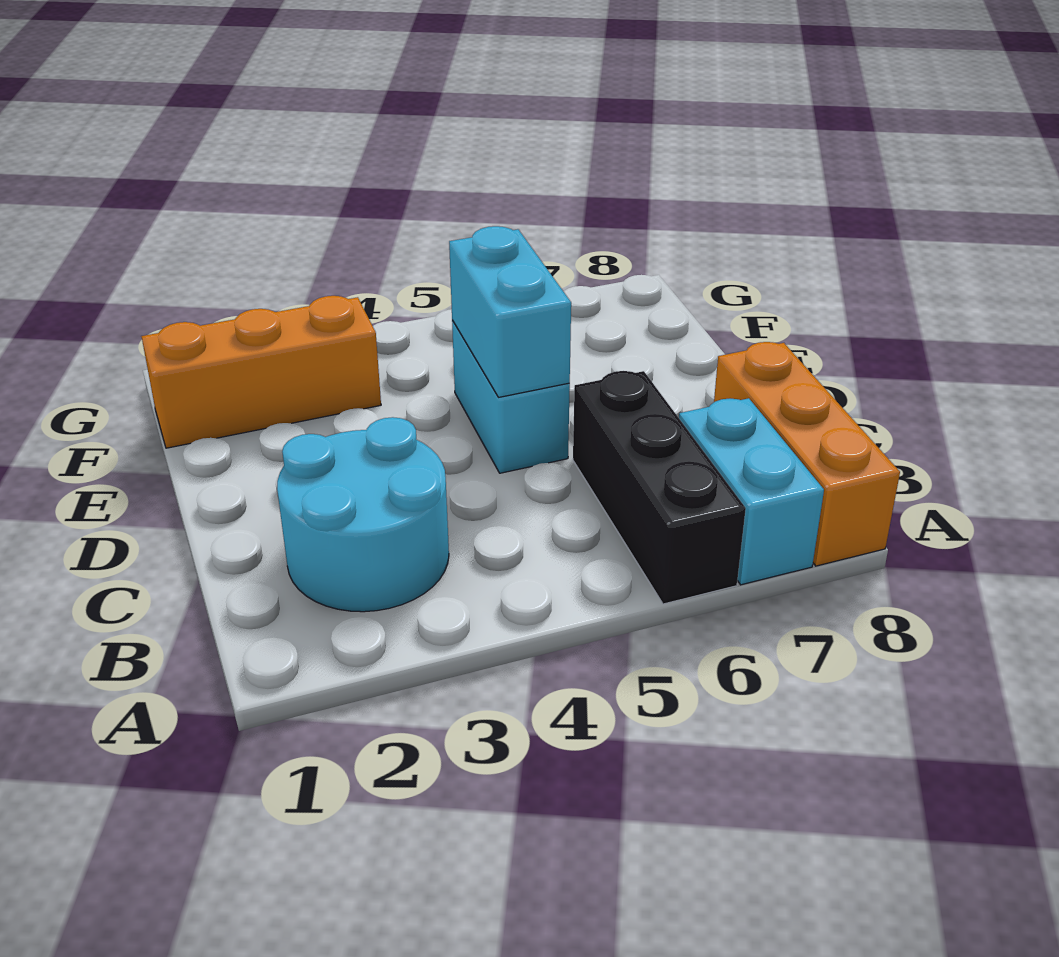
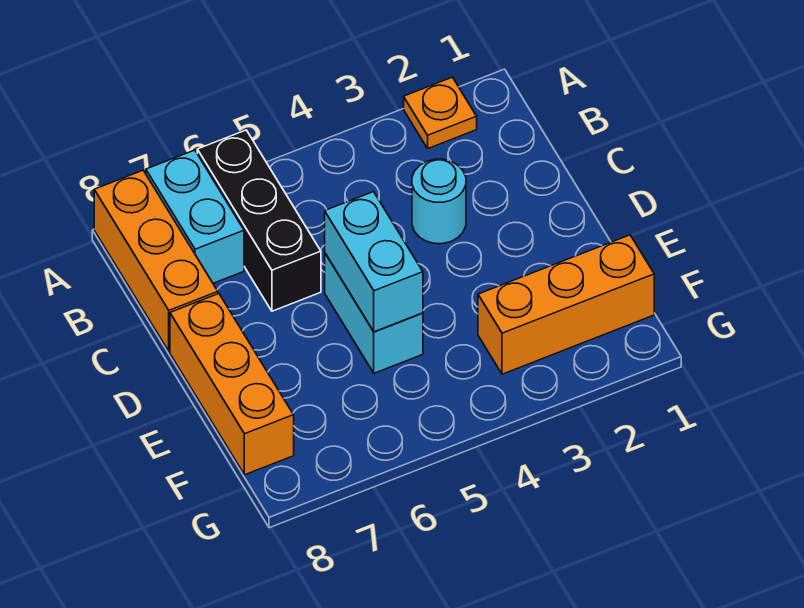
none -> orange plate A2 level 1
cyan round brick B2:C3 level 1 -> cyan round brick C3 level 1
none -> orange brick D8:F8 level 1

